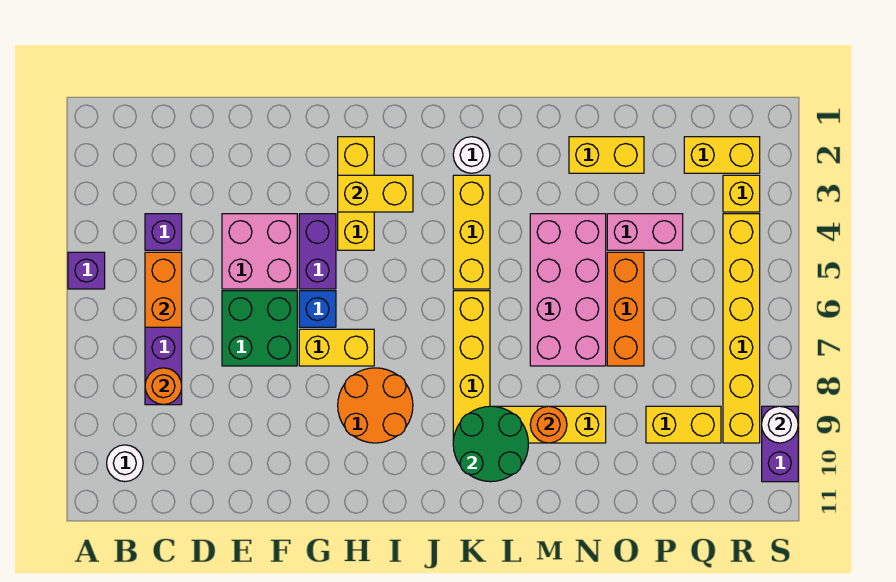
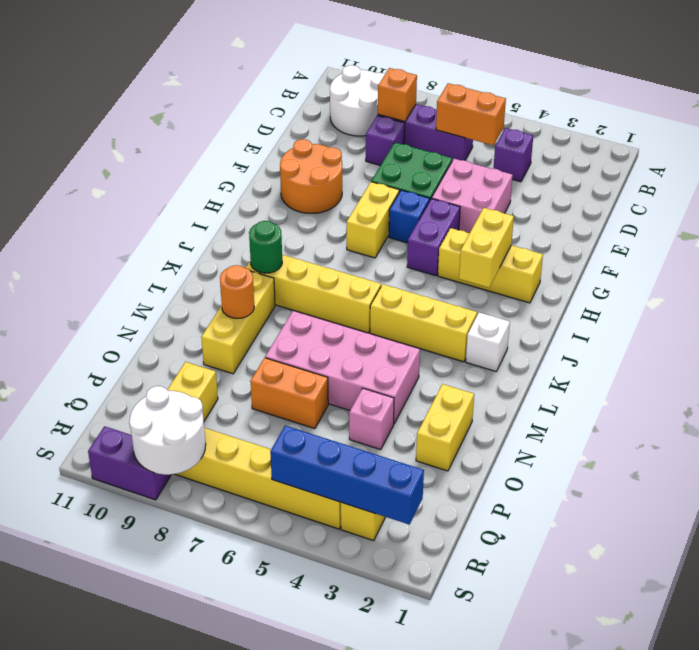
purple brick A5 level 1 -> purple brick D8 level 1
white round brick B10 level 1 -> white round brick B9:C10 level 1
orange round brick C8 level 2 -> orange brick C8 level 2
purple brick G4:G5 level 1 -> purple brick G5:H5 level 1
orange round brick H8:I9 level 1 -> orange round brick F9:G10 level 1
white round brick K2 level 1 -> white brick K2 level 1
green round brick K9:L10 level 2 -> green round brick K9 level 2
pink brick O4:P4 level 1 -> pink brick O4 level 1
orange brick O5:O7 level 1 -> orange brick O6:O7 level 1
yellow brick Q2:R2 level 1 -> none
none -> blue brick R2:R5 level 2
white round brick S9 level 2 -> white round brick R8:S9 level 2

